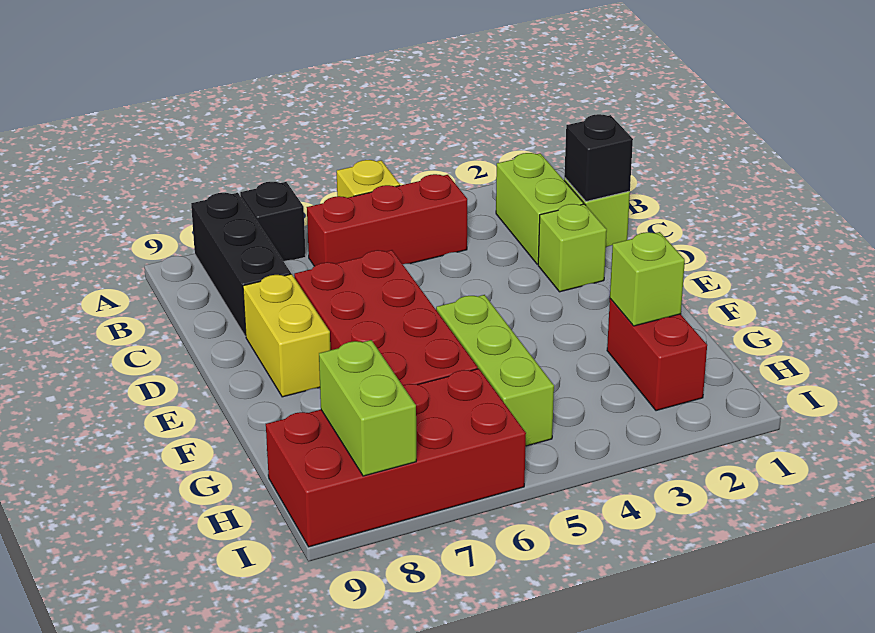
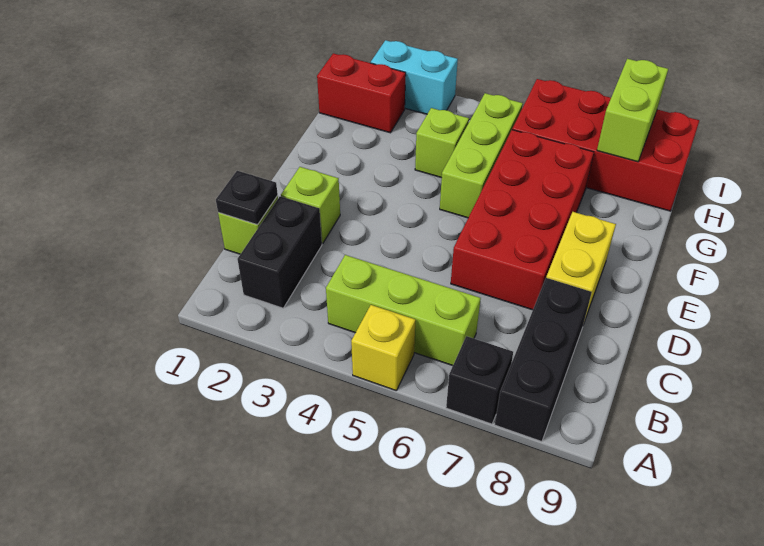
lime brick B2:C2 level 1 -> black brick B2:C2 level 1
red brick B4:B6 level 1 -> lime brick B4:B6 level 1
black brick C1 level 2 -> black plate C1 level 2
red brick G2:H2 level 1 -> red brick H1:H2 level 1
lime brick G2 level 2 -> lime brick G4 level 1
none -> cyan brick I2:I3 level 1

